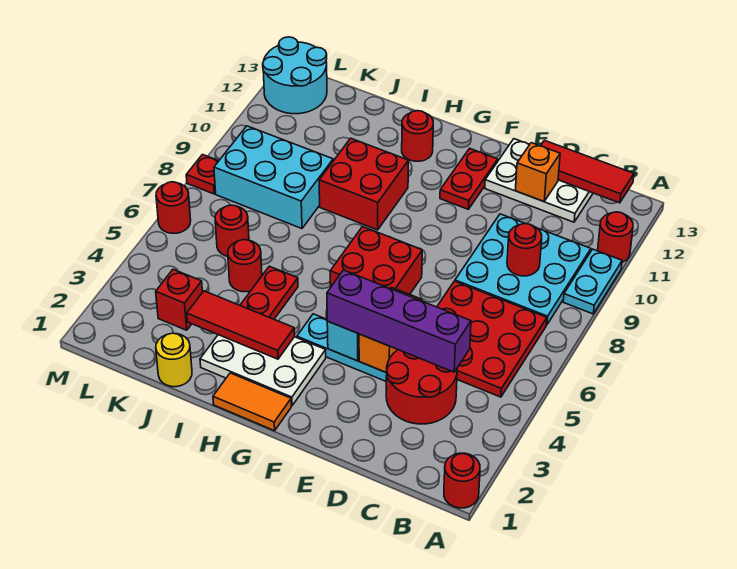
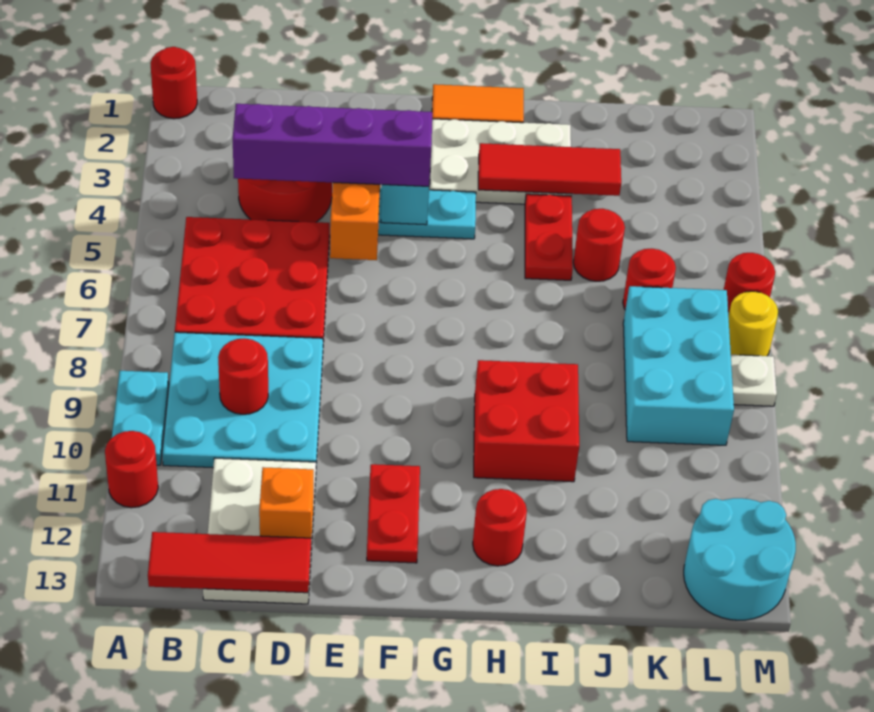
white plate C12:E13 level 1 -> white plate C11:D13 level 1
red brick F6:G7 level 1 -> none
yellow round brick J1 level 1 -> yellow round brick M7 level 1
cyan brick J8:L9 level 1 -> cyan brick K7:L9 level 1
red brick K3 level 1 -> none
red plate M8 level 1 -> white plate M8 level 1

